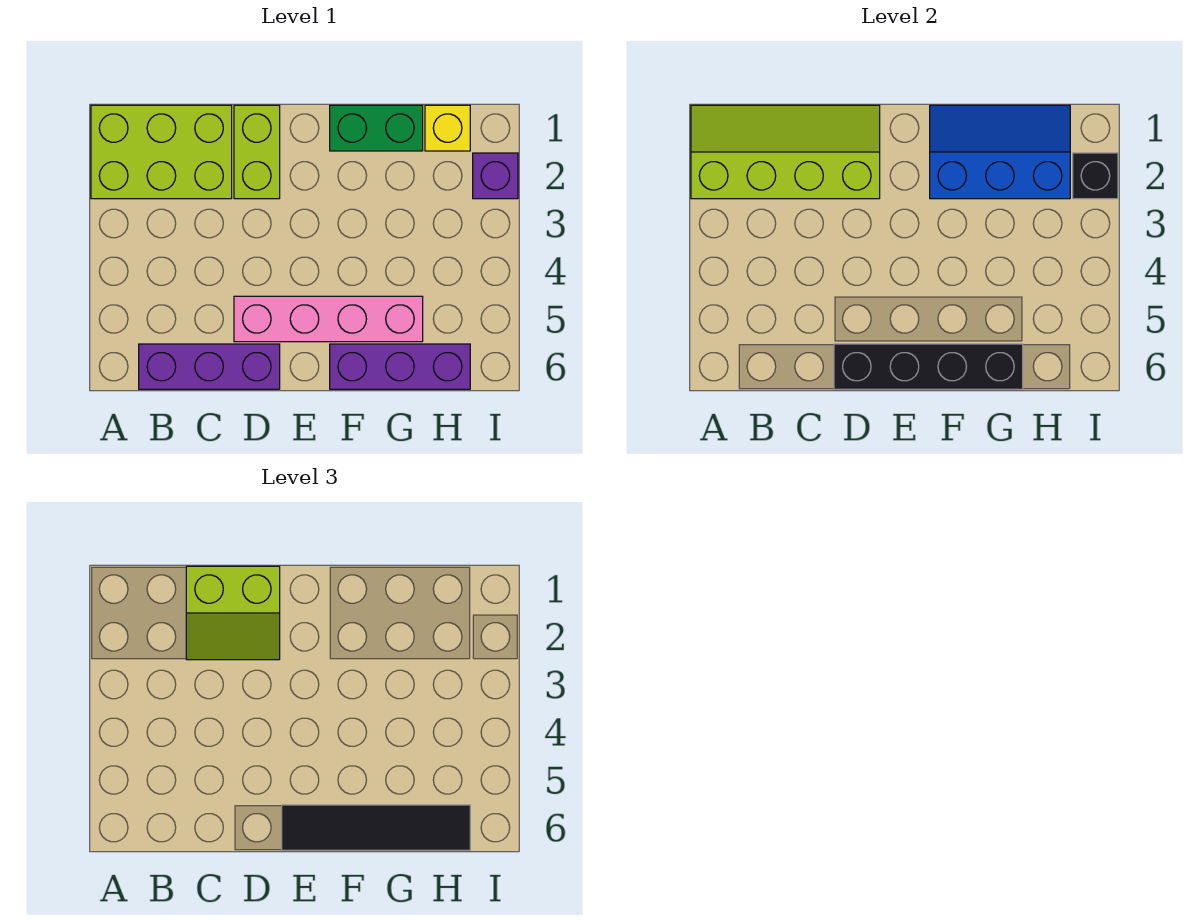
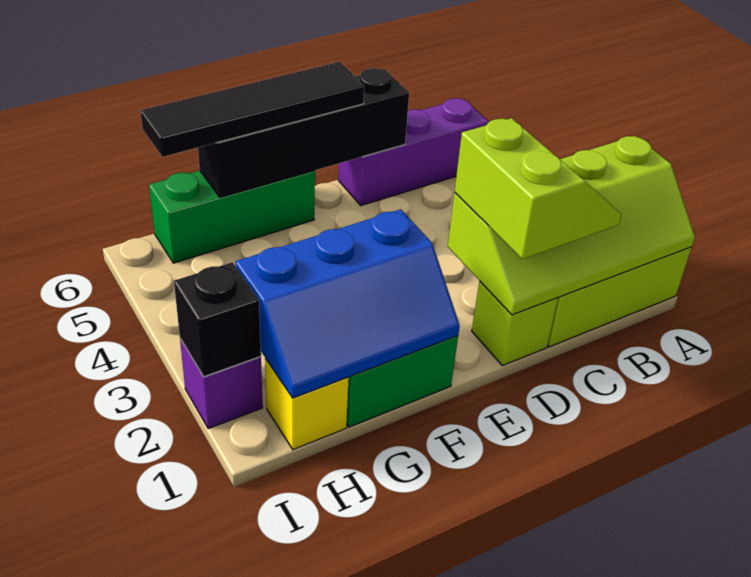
lime slope C1:D2 level 3 top 1 -> lime slope C1:D2 level 3 top D
lime brick D1:D2 level 1 -> lime brick D1 level 1
pink brick D5:G5 level 1 -> none
purple brick F6:H6 level 1 -> green brick F6:H6 level 1

